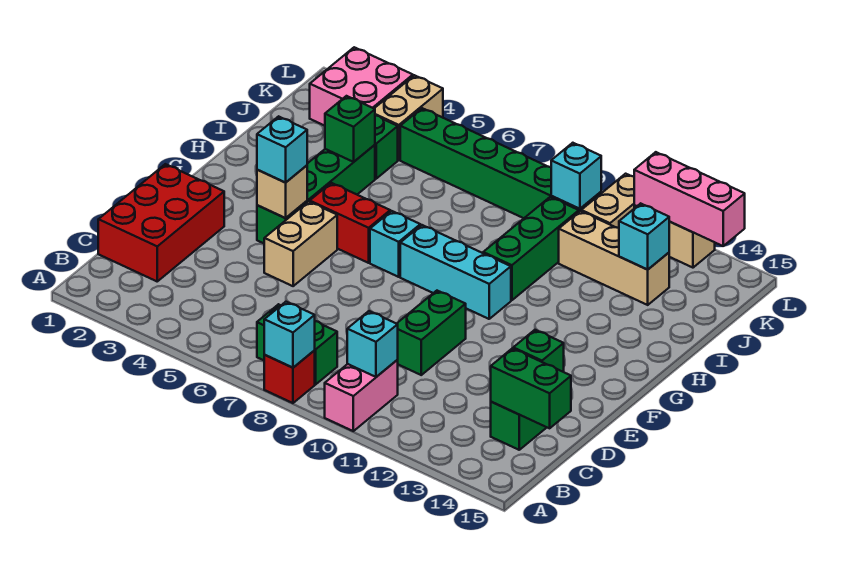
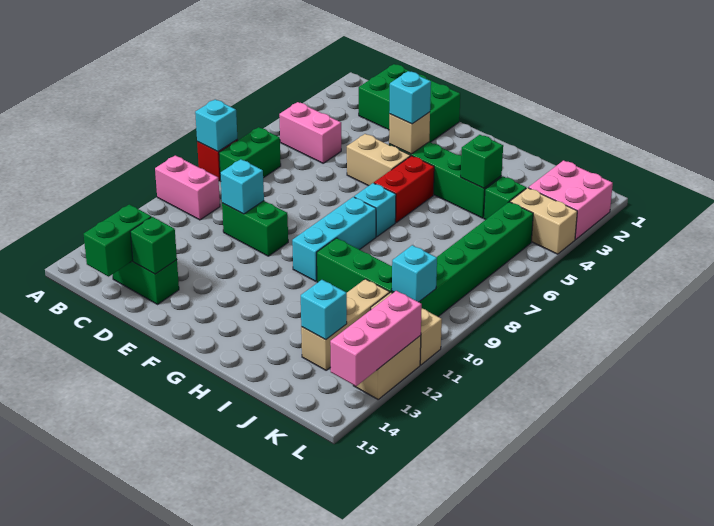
none -> pink brick B5:C5 level 1
cyan brick B10 level 2 -> cyan brick D10 level 2
red brick C1:E2 level 1 -> green brick C1:E2 level 1

